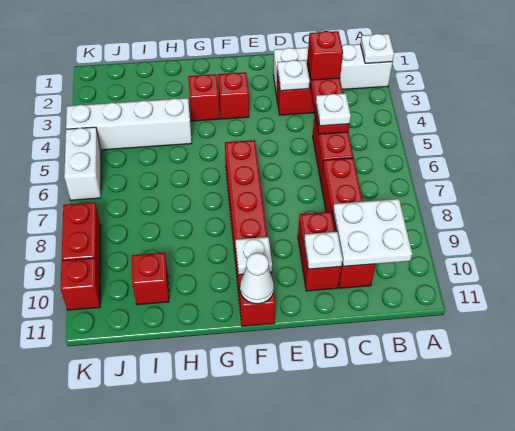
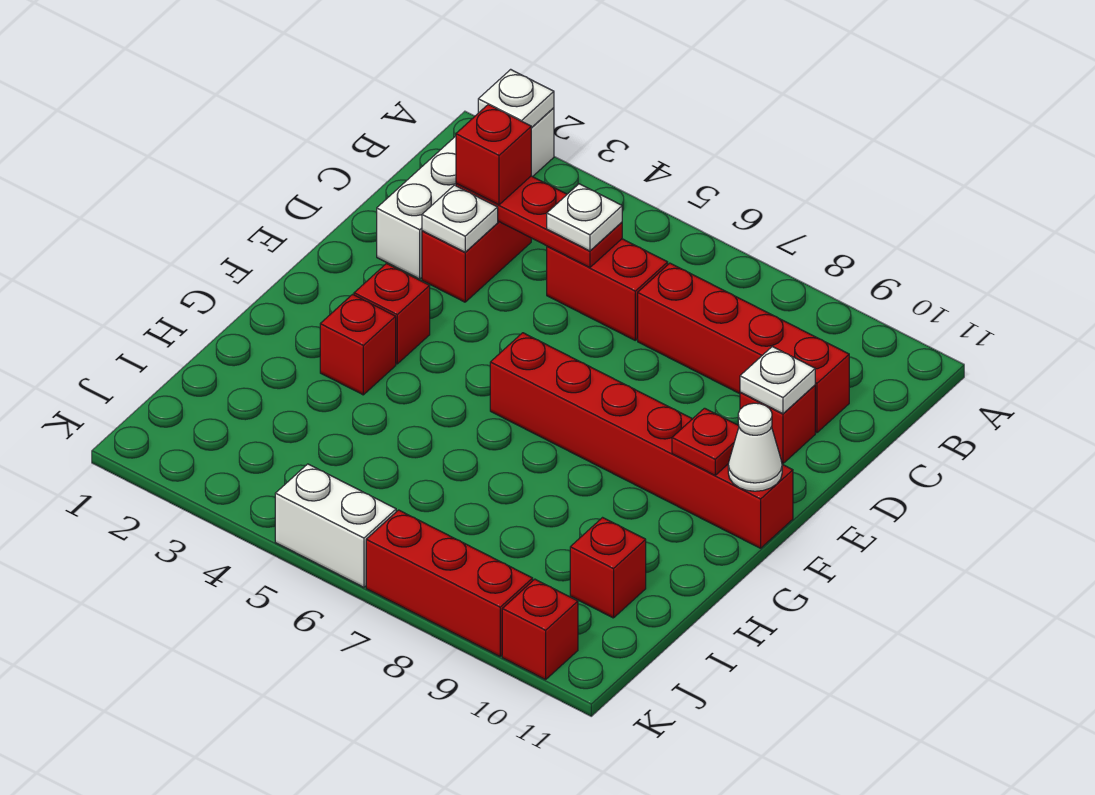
white plate B9:C10 level 2 -> none
red brick D9:D10 level 1 -> red brick D10 level 1
white plate F10 level 2 -> red plate F10 level 2
white brick H4:K4 level 1 -> none
red brick K8:K9 level 1 -> red brick K7:K9 level 1

